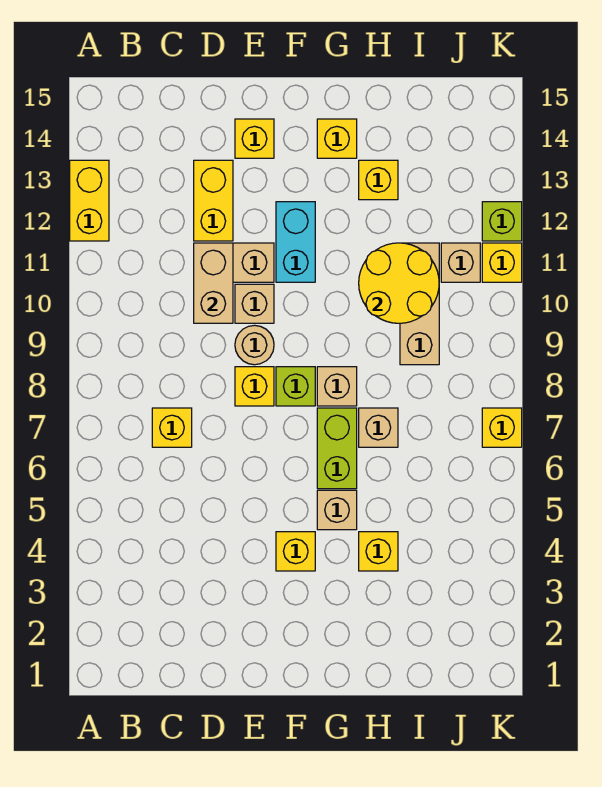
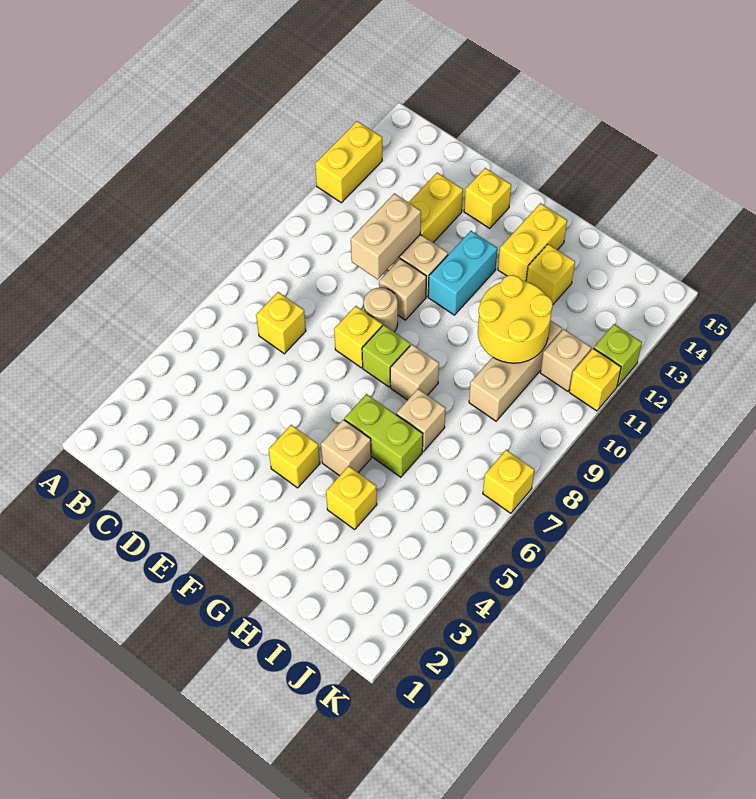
lime brick G6:G7 level 1 -> lime brick G6:H6 level 1
yellow brick G14 level 1 -> yellow brick G13:G14 level 1

